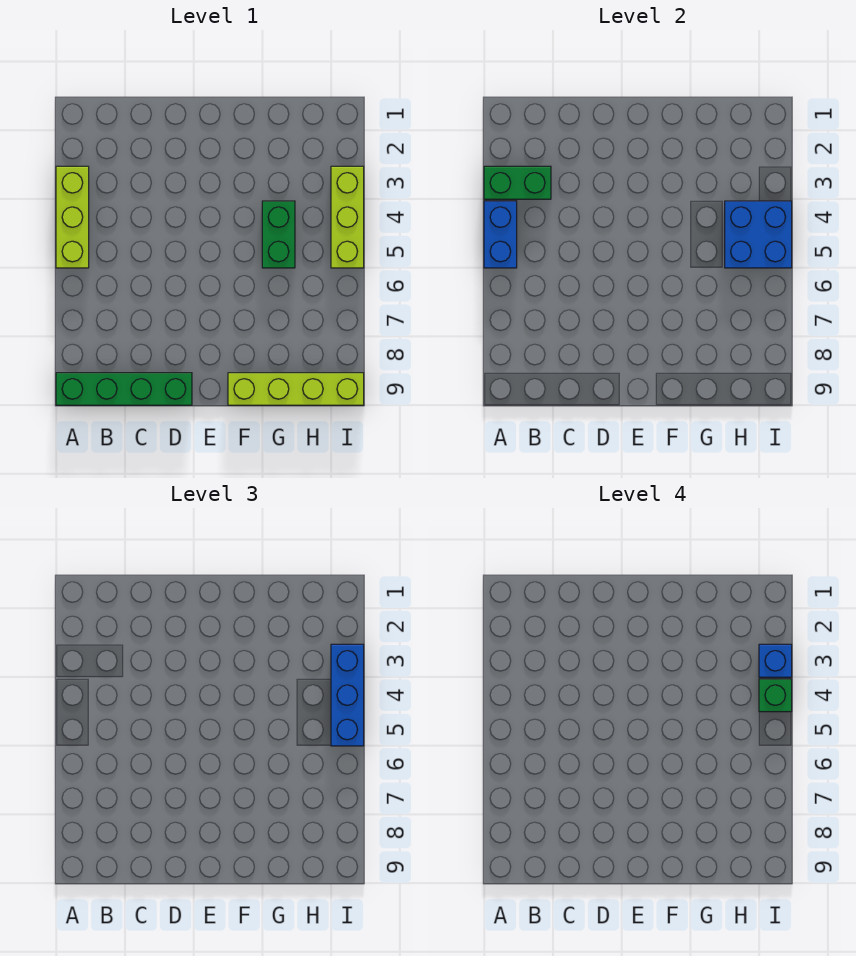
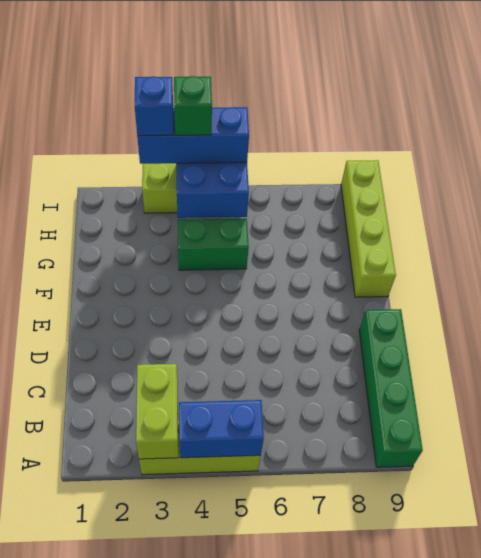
green brick A3:B3 level 2 -> lime brick A3:B3 level 2

